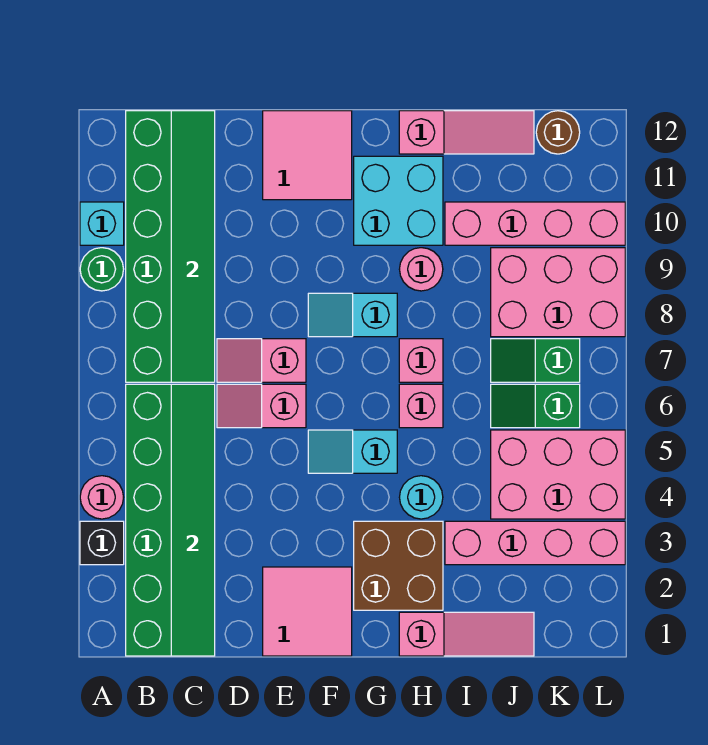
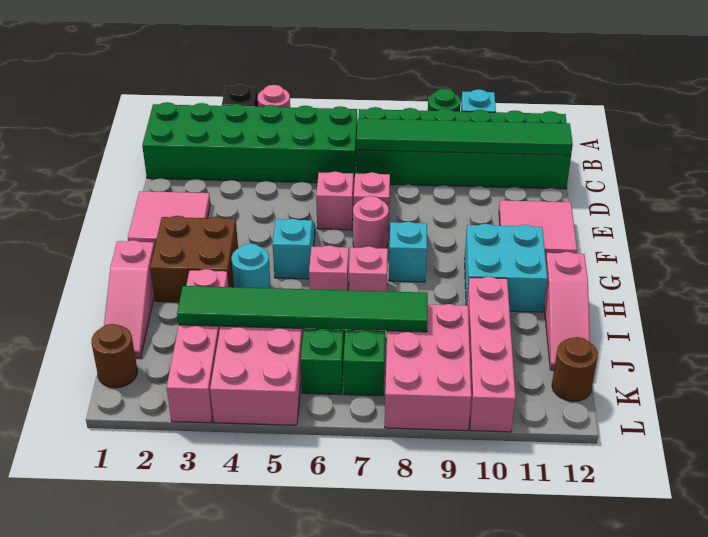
green tile C1:C6 level 2 -> green tile J3:J8 level 2
pink round brick H9 level 1 -> pink round brick F7 level 1
none -> brown round brick K1 level 1

